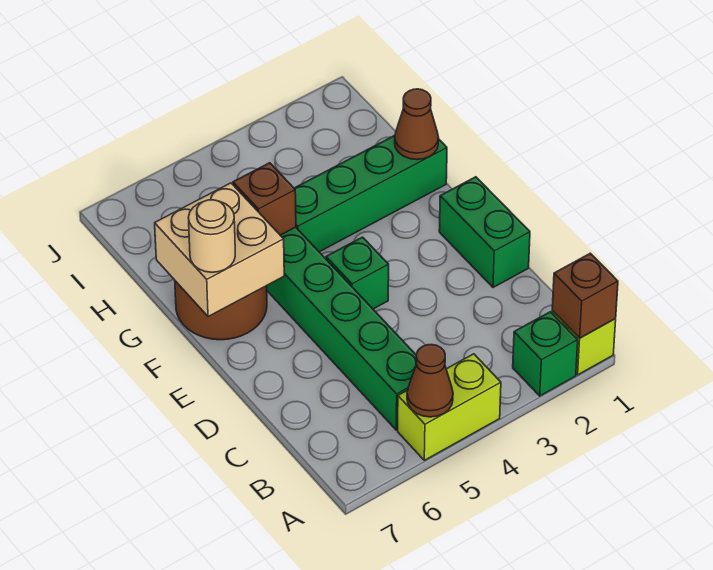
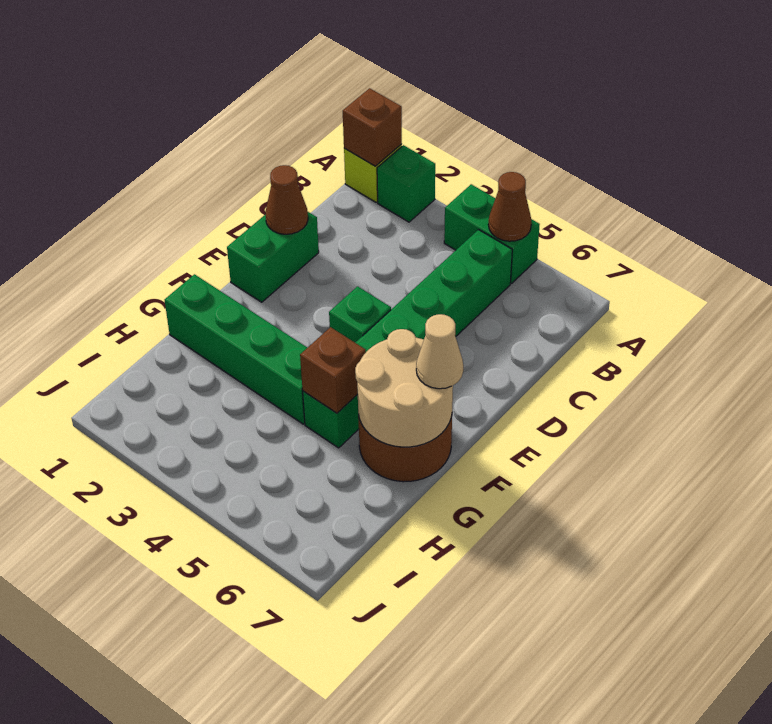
lime brick A4:A5 level 1 -> green brick A4:A5 level 1
tan brick F6:G7 level 2 -> tan round brick F6:G7 level 2
tan round brick F7 level 3 -> tan cone F7 level 3
brown cone G1 level 2 -> brown cone D1 level 2

